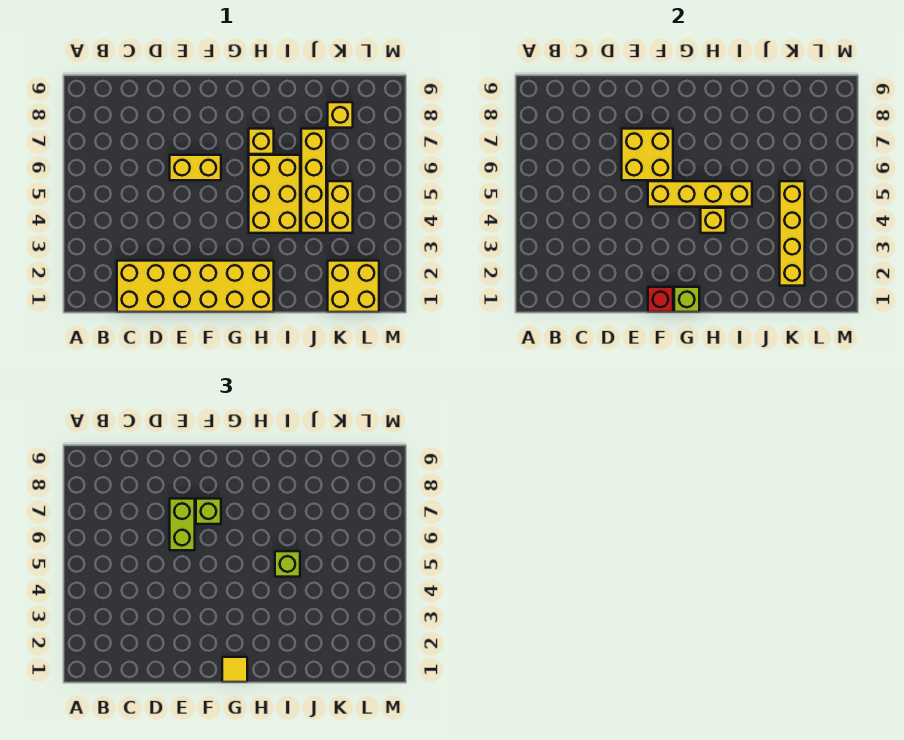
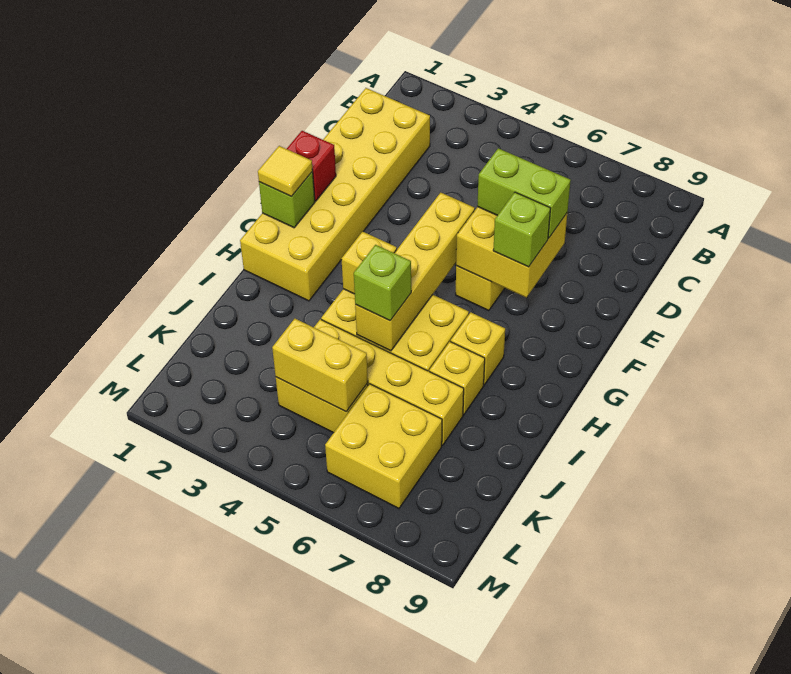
yellow brick K1:L2 level 1 -> yellow brick K6:L7 level 1
yellow brick K2:K5 level 2 -> yellow brick K4:K5 level 2
yellow brick K8 level 1 -> yellow brick I7 level 1

